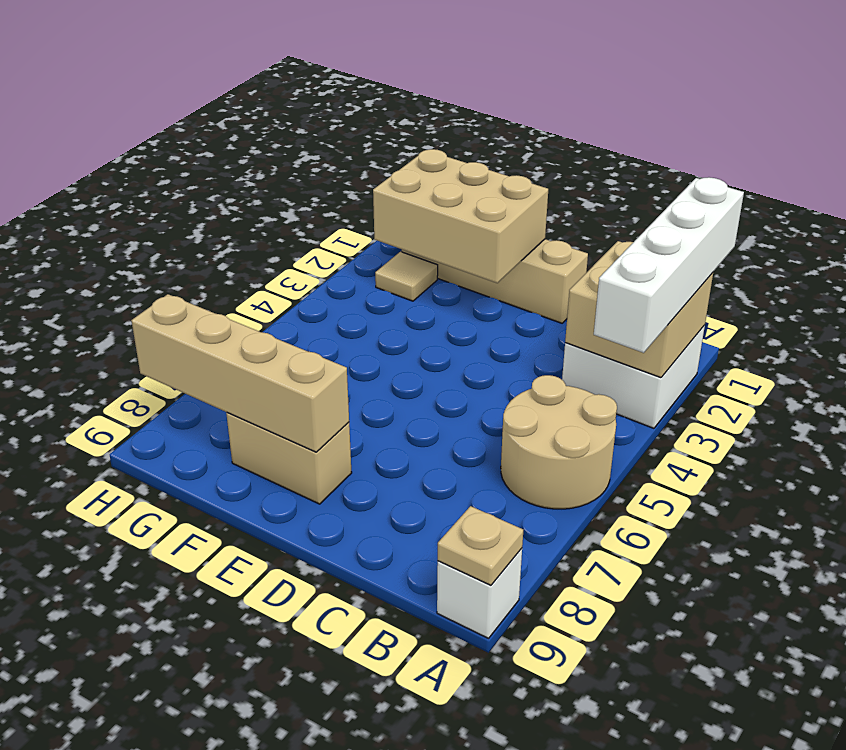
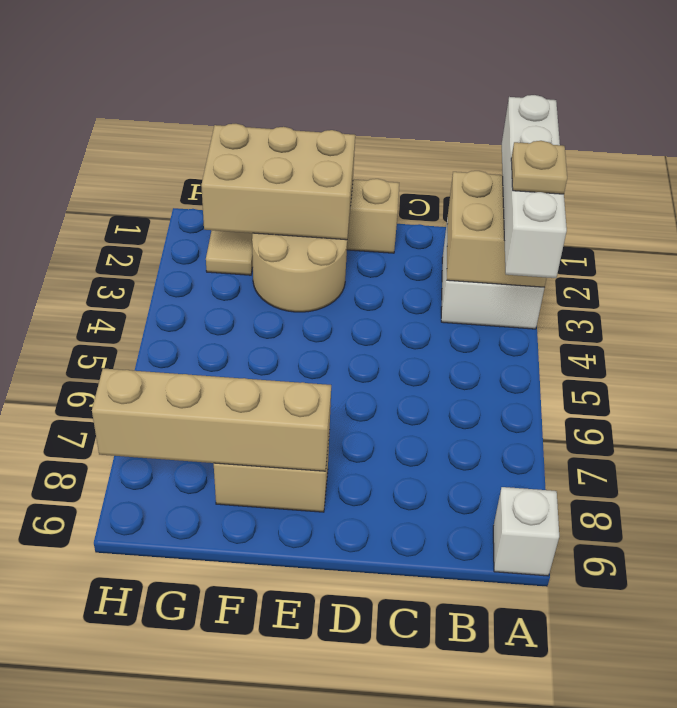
tan round brick A5:B6 level 1 -> tan round brick E2:F3 level 1
tan plate A9 level 2 -> tan plate A3 level 4

